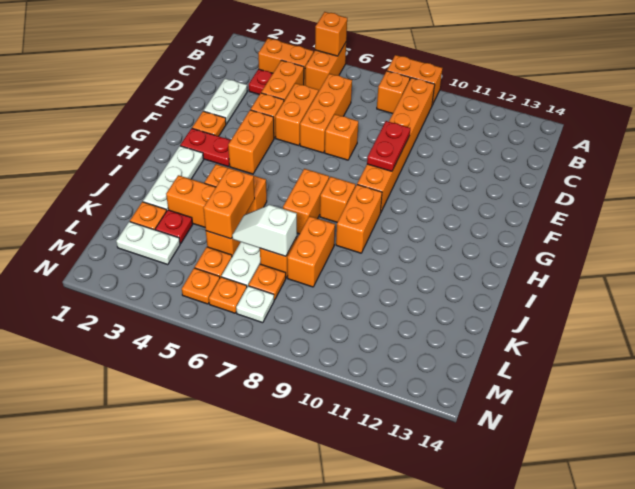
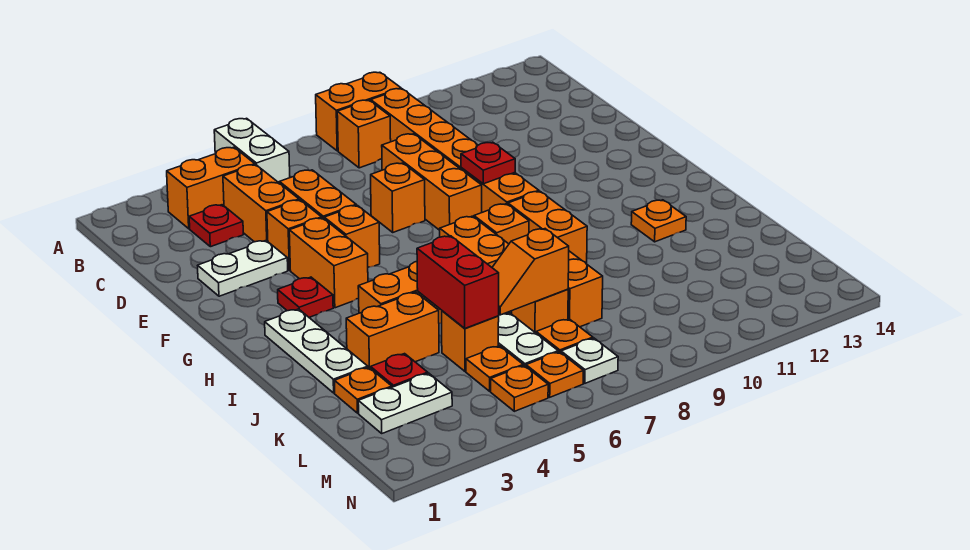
orange brick A5:B5 level 1 -> white brick A5:B5 level 1
orange brick A5 level 2 -> orange brick F5 level 1
orange brick C6:E6 level 1 -> orange brick D8:F8 level 1
white plate D2:E2 level 1 -> white plate E2:E3 level 1
red plate E9:F9 level 2 -> red plate F9 level 2
orange plate F2 level 1 -> orange plate I12 level 1
red plate G2:G3 level 1 -> red plate G3 level 1
orange brick J5:K5 level 2 -> red brick J5:K5 level 2
white slope K6:K7 level 2 top 7 -> orange slope K6:K7 level 2 top 7

